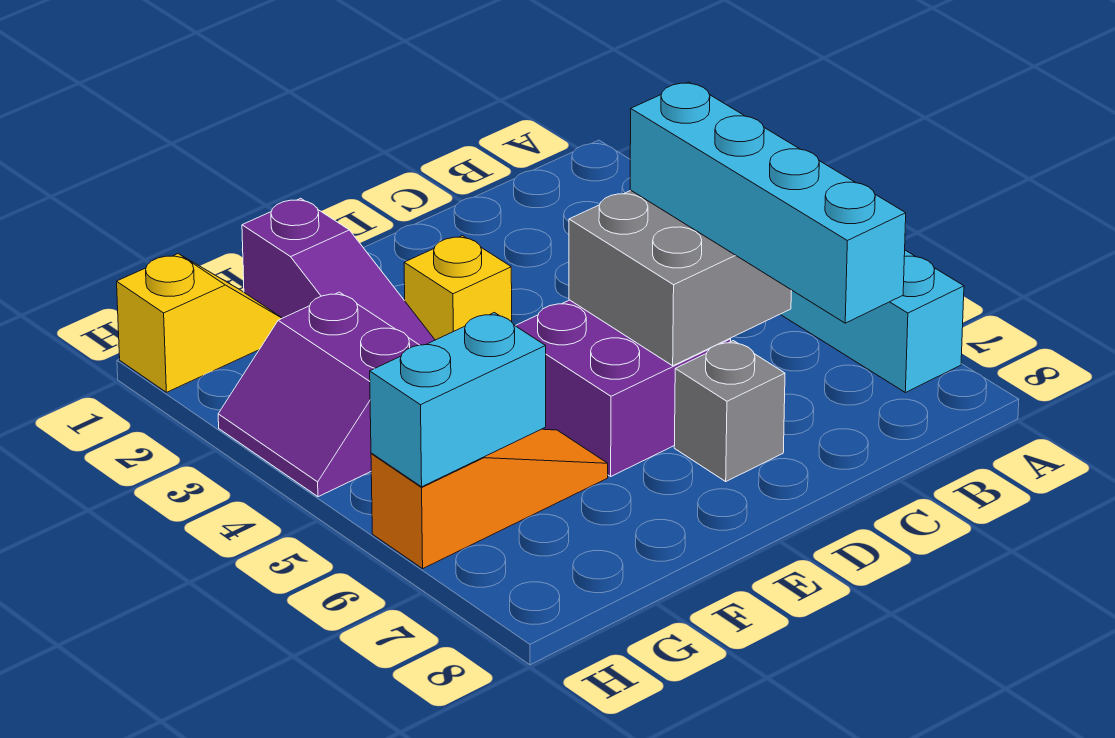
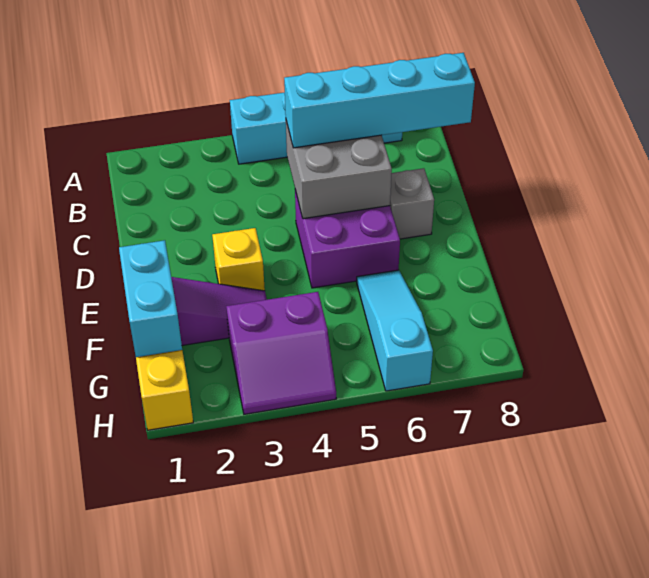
orange slope F6:H6 level 1 top H -> cyan slope F6:H6 level 1 top H
cyan brick G6:H6 level 2 -> cyan brick F1:G1 level 2

